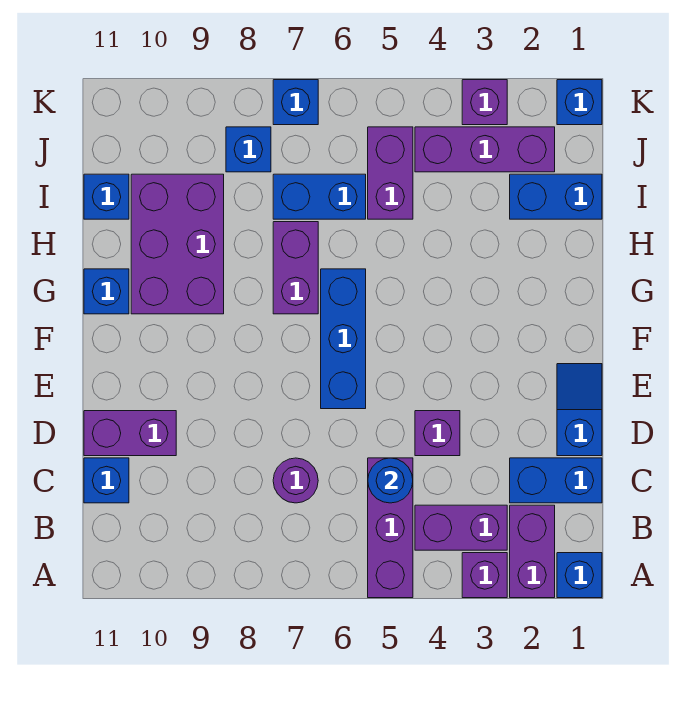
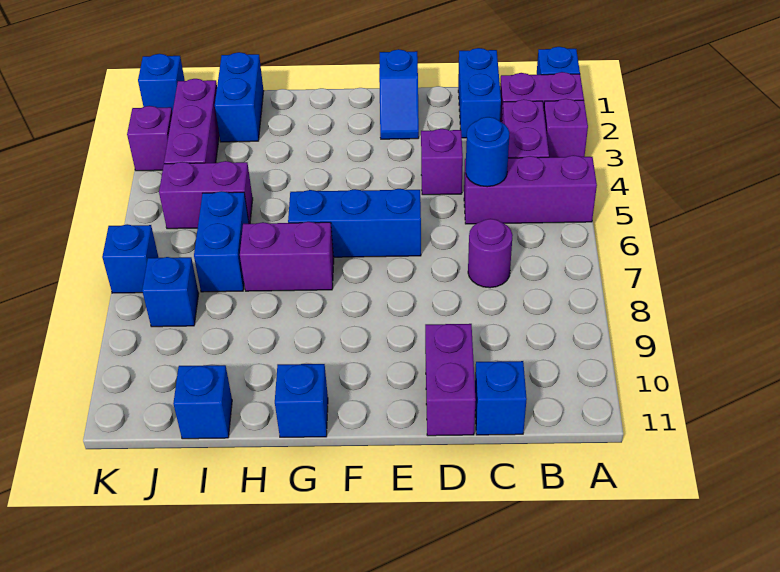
blue slope D1:E1 level 1 top D -> blue slope E1:E2 level 1 top 1
purple brick G9:I10 level 1 -> none

